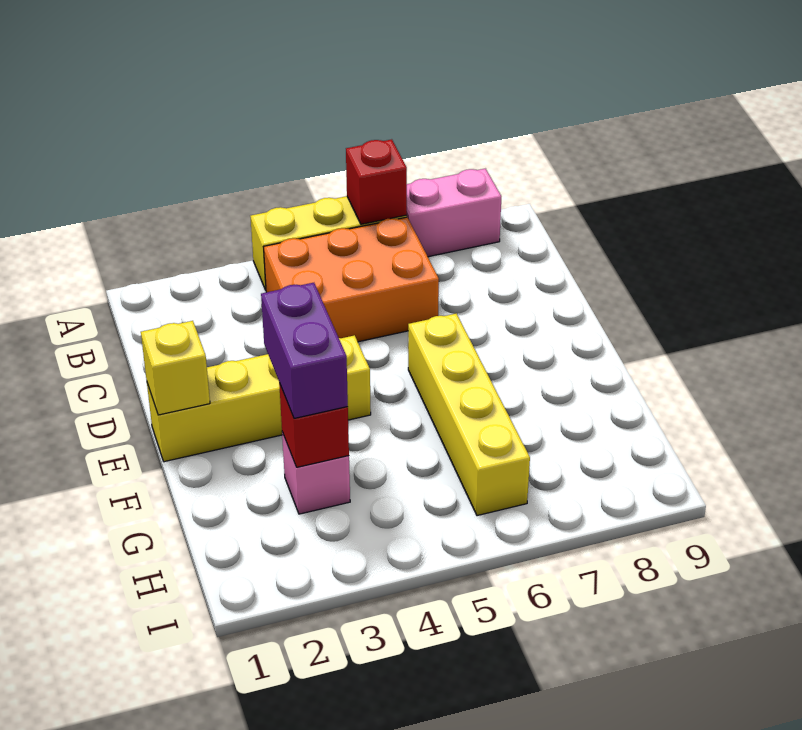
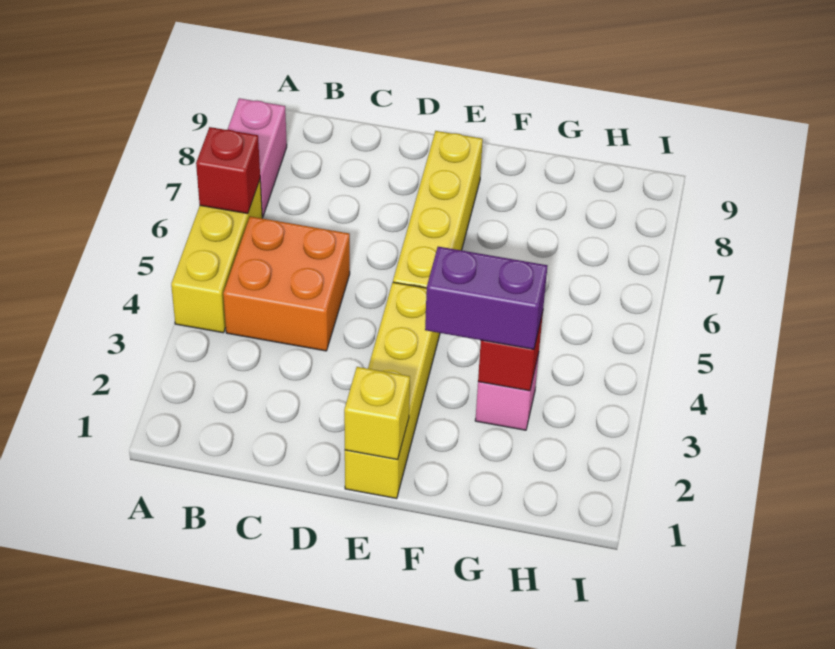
orange brick B4:C6 level 1 -> orange brick B4:C5 level 1
yellow brick E6:H6 level 1 -> yellow brick E5:E8 level 1

